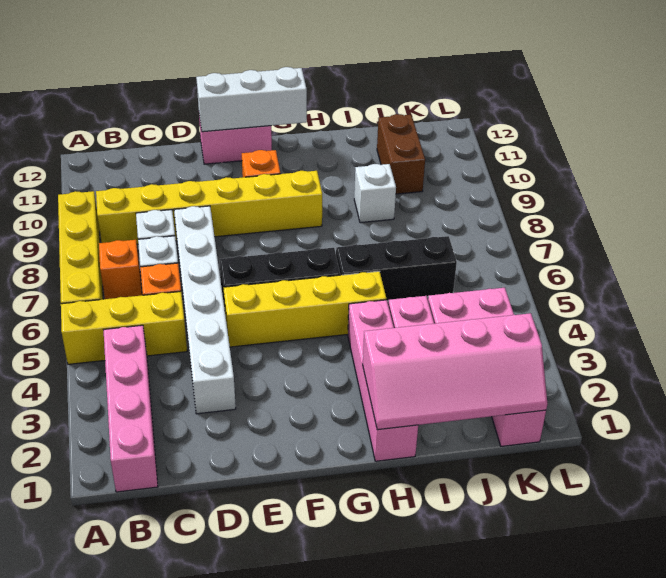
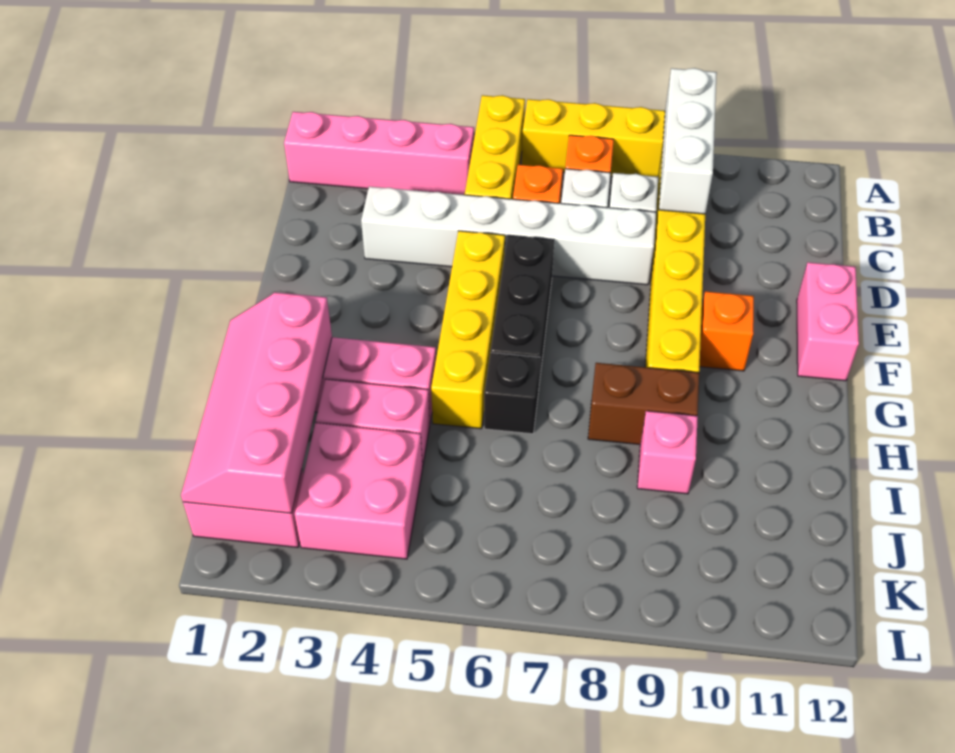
white brick E12:G12 level 2 -> white brick A9:C9 level 2
black brick H6:J6 level 1 -> black brick H6 level 1
white brick I9 level 1 -> pink brick I9 level 1
brown brick J10:J11 level 1 -> brown brick H8:H9 level 1

